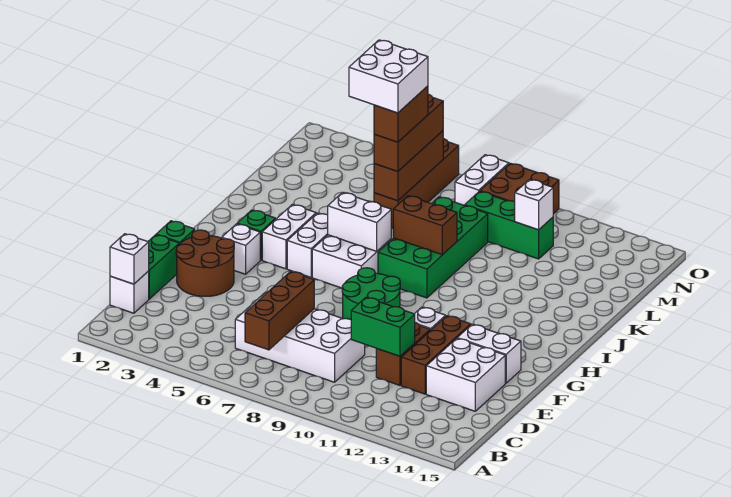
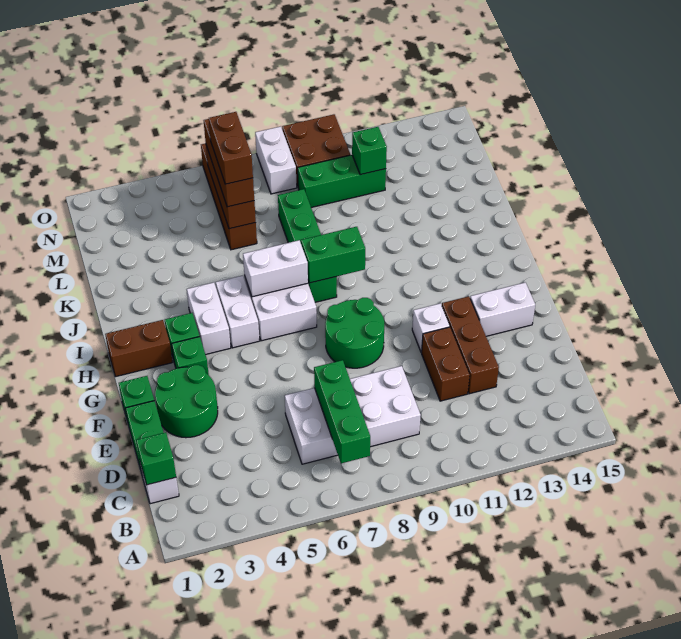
brown brick B7:D7 level 2 -> green brick B7:D7 level 2
white brick C1 level 2 -> green brick C1 level 2
green brick D10:D11 level 2 -> green brick I8:I9 level 2
white brick D13:E14 level 1 -> none
brown round brick E2:F3 level 1 -> green round brick E2:F3 level 1
white brick G3 level 1 -> green brick G3 level 1
green brick I8:L9 level 1 -> green brick I8:L8 level 1
brown brick J8:J9 level 2 -> brown brick H1:H2 level 1
white brick L5:M6 level 5 -> none
white brick M11 level 2 -> green brick M11 level 2

